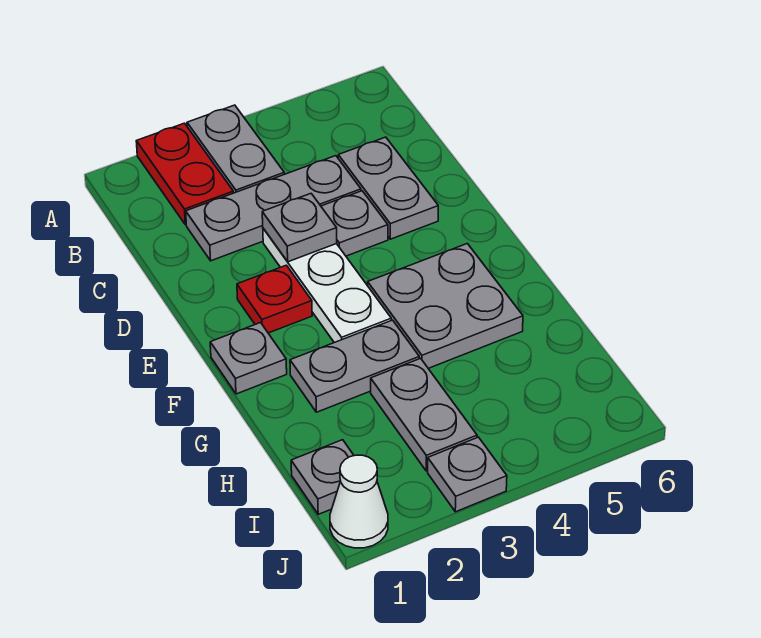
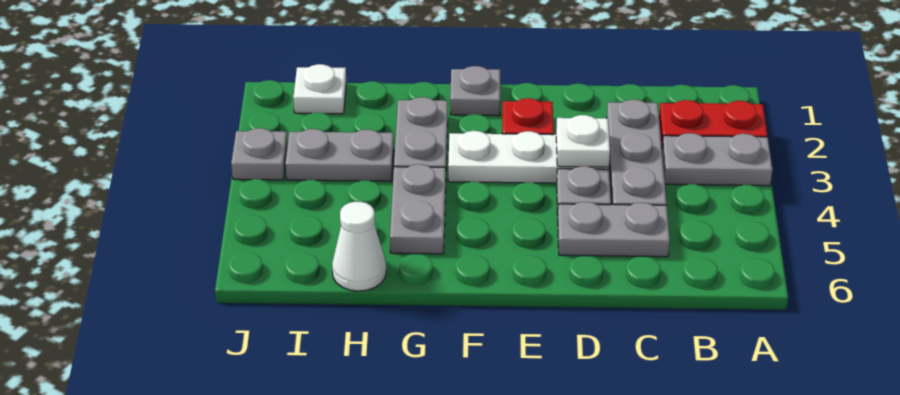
grey plate D3 level 2 -> white plate D3 level 2
grey plate F4:G5 level 1 -> grey plate G4:G5 level 1
grey plate I1 level 1 -> white plate I1 level 1
white cone J1 level 1 -> white cone H6 level 1

